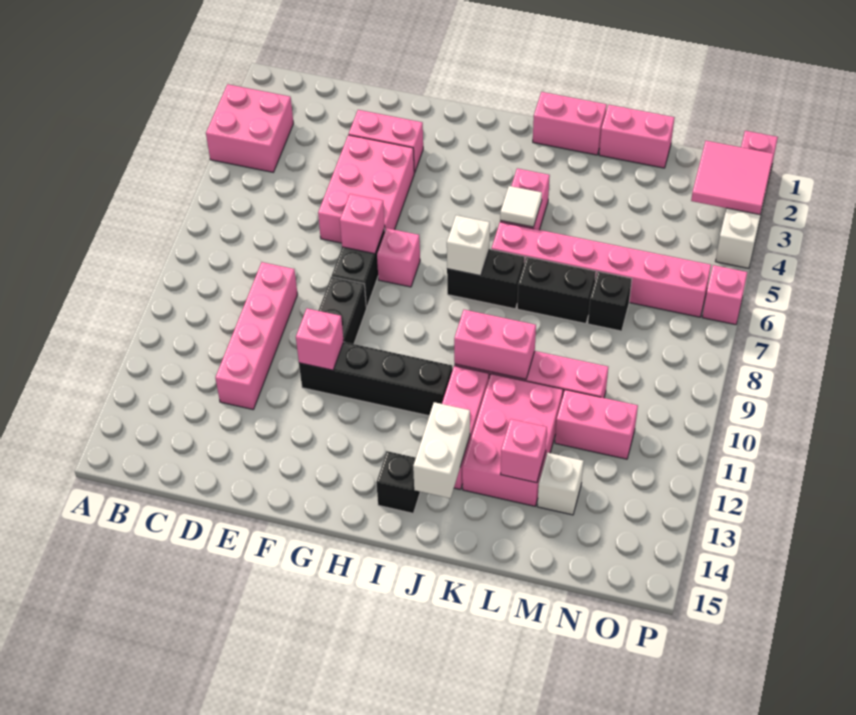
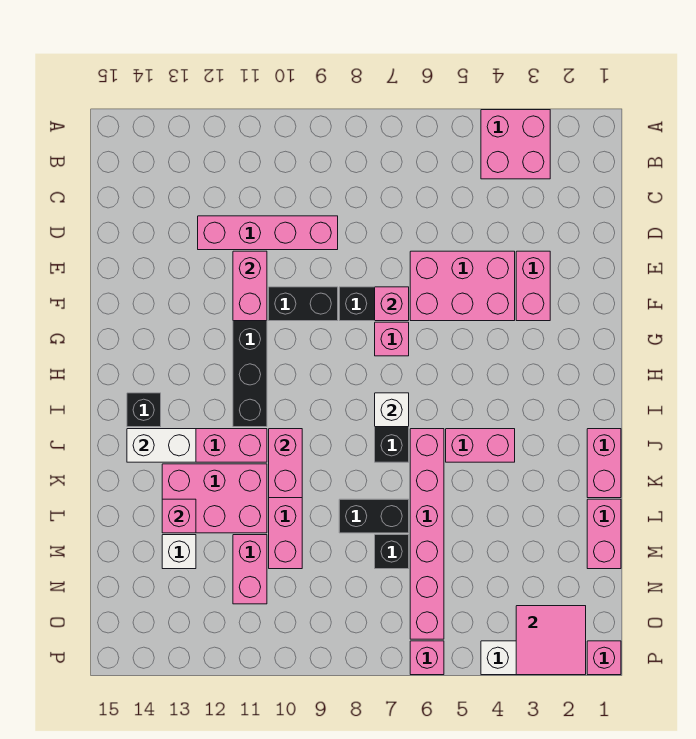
pink brick F11 level 2 -> pink brick E11:F11 level 2
white tile J5 level 2 -> none
black brick K7:L7 level 1 -> black brick L7:L8 level 1

